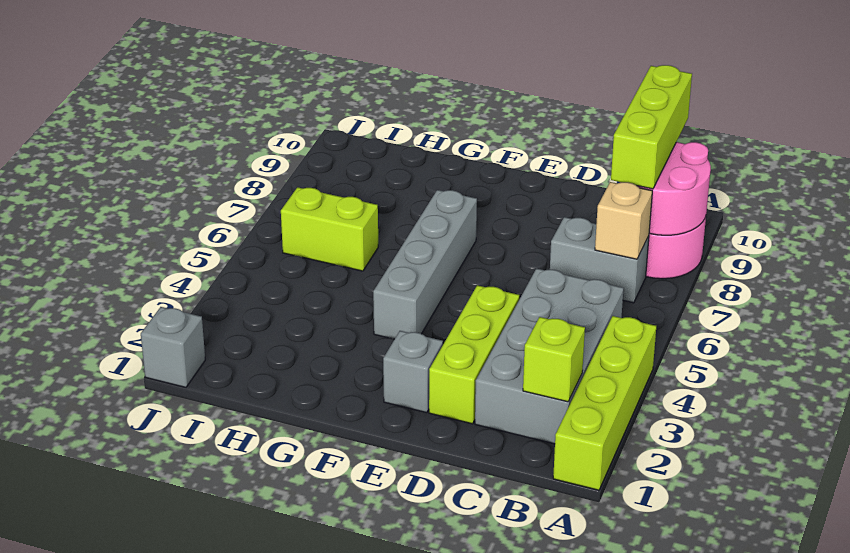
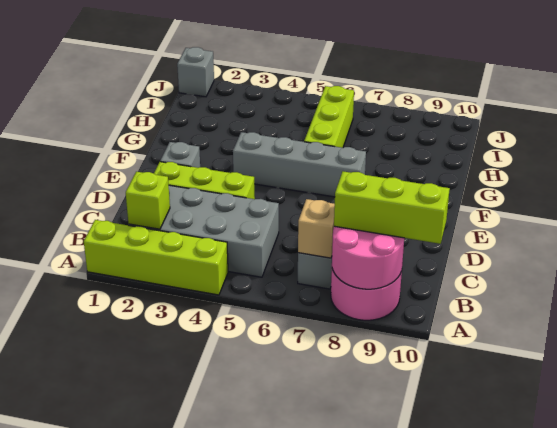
lime brick H6:I6 level 1 -> lime brick G6:I6 level 1

